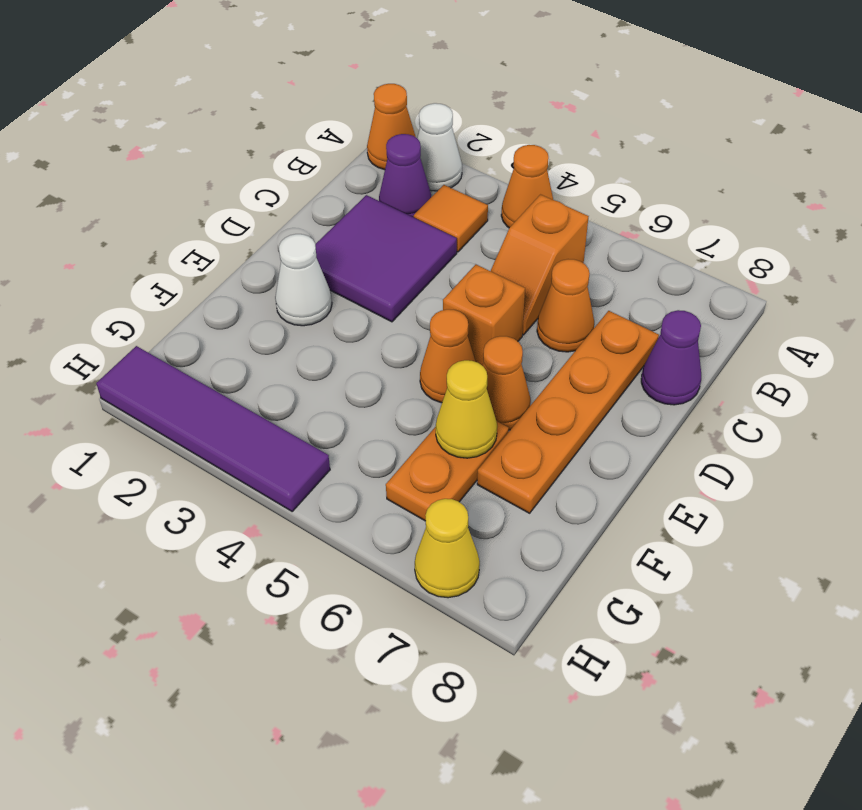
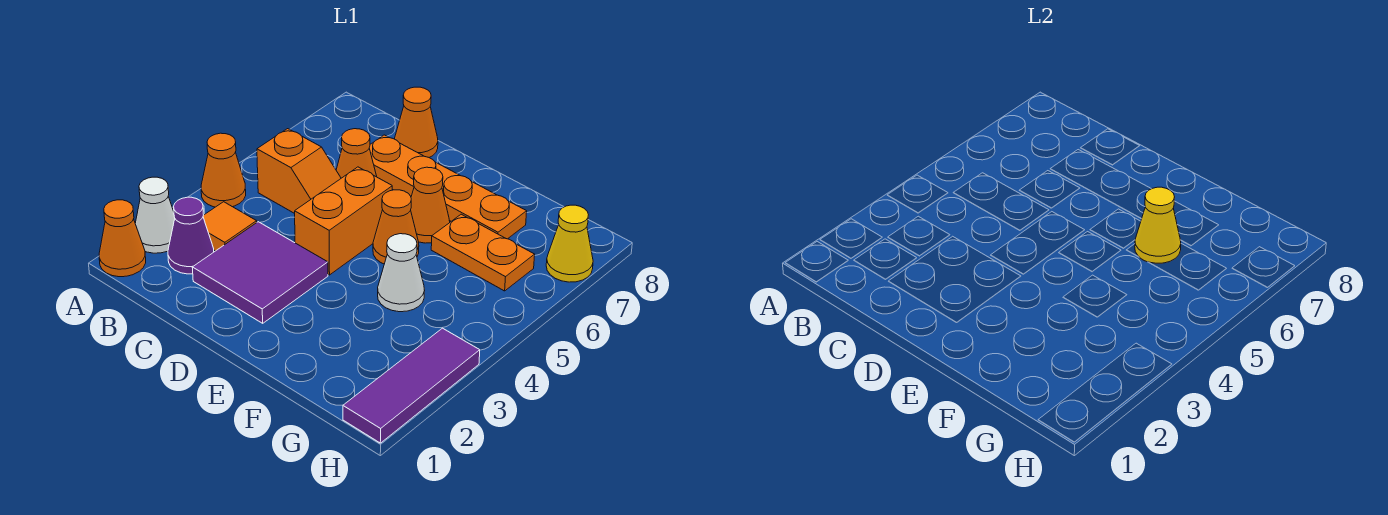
purple cone C8 level 1 -> orange cone C8 level 1
orange brick D5 level 1 -> orange brick D4:D5 level 1
white cone E2 level 1 -> white cone F4 level 1
purple tile H1:H4 level 1 -> purple tile H1:H3 level 1

